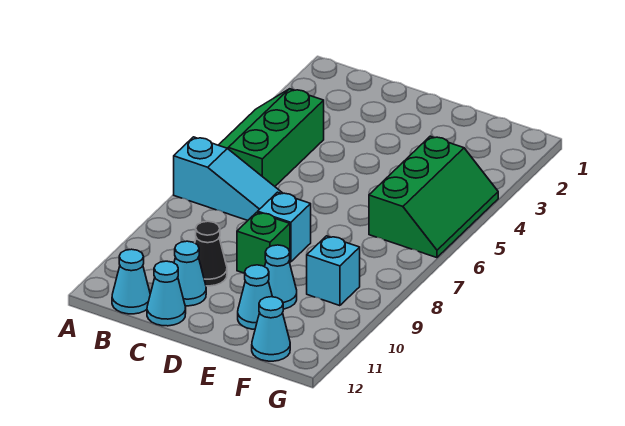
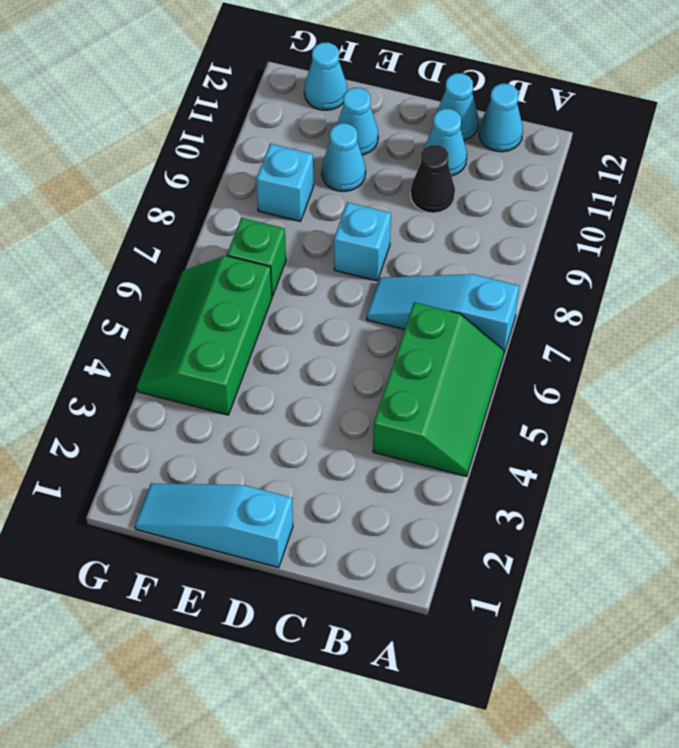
none -> cyan slope D1:F1 level 1 top D
green brick D9 level 1 -> green brick F7 level 1

